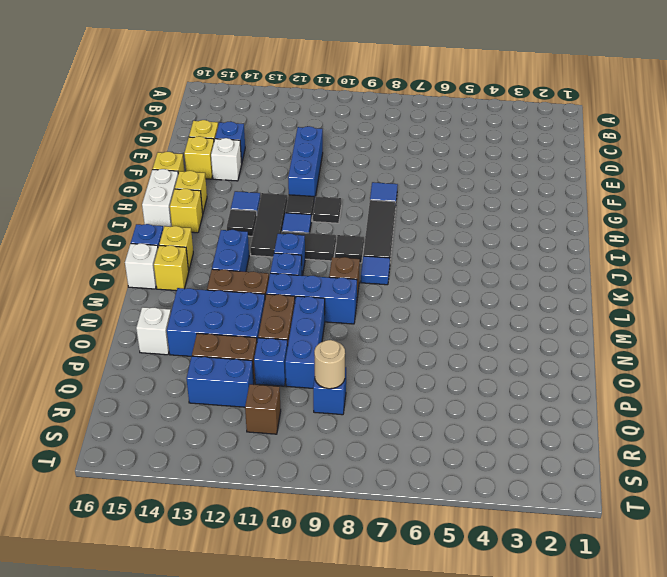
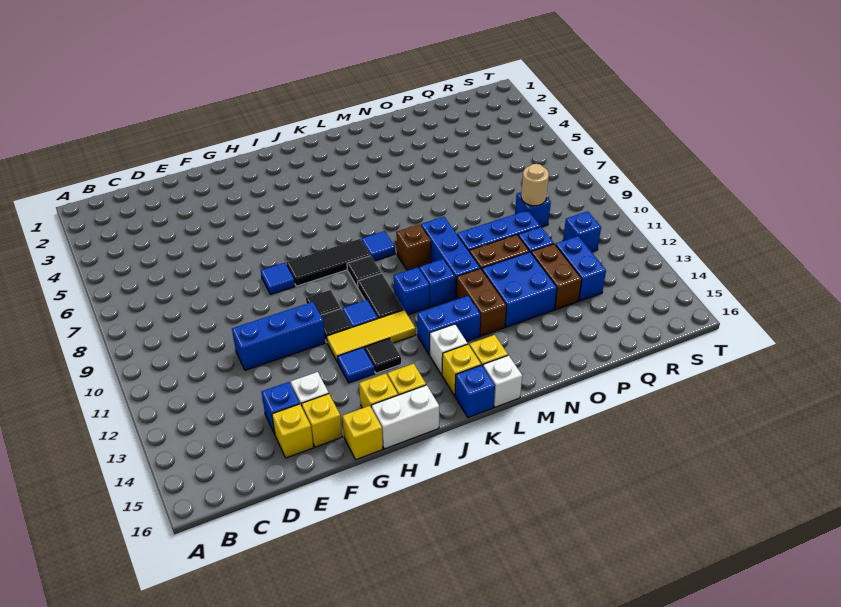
black tile H12:J12 level 1 -> yellow tile H12:J12 level 1
blue brick N12:O14 level 1 -> blue brick N12:O13 level 1
white brick O15 level 1 -> white brick K14 level 1
brown brick R11 level 1 -> blue brick R11 level 1

